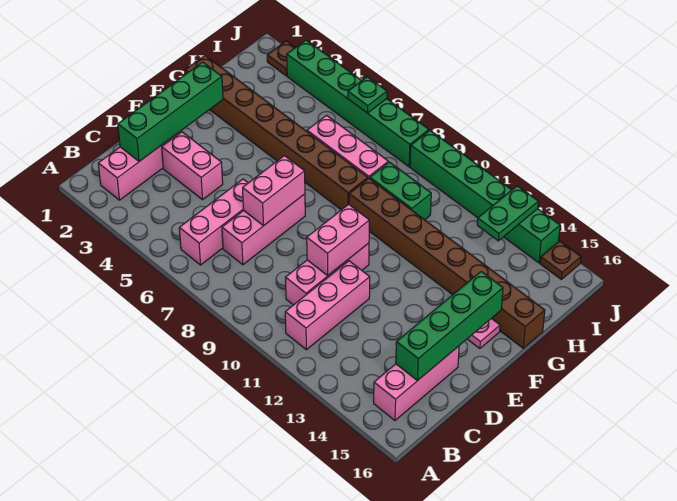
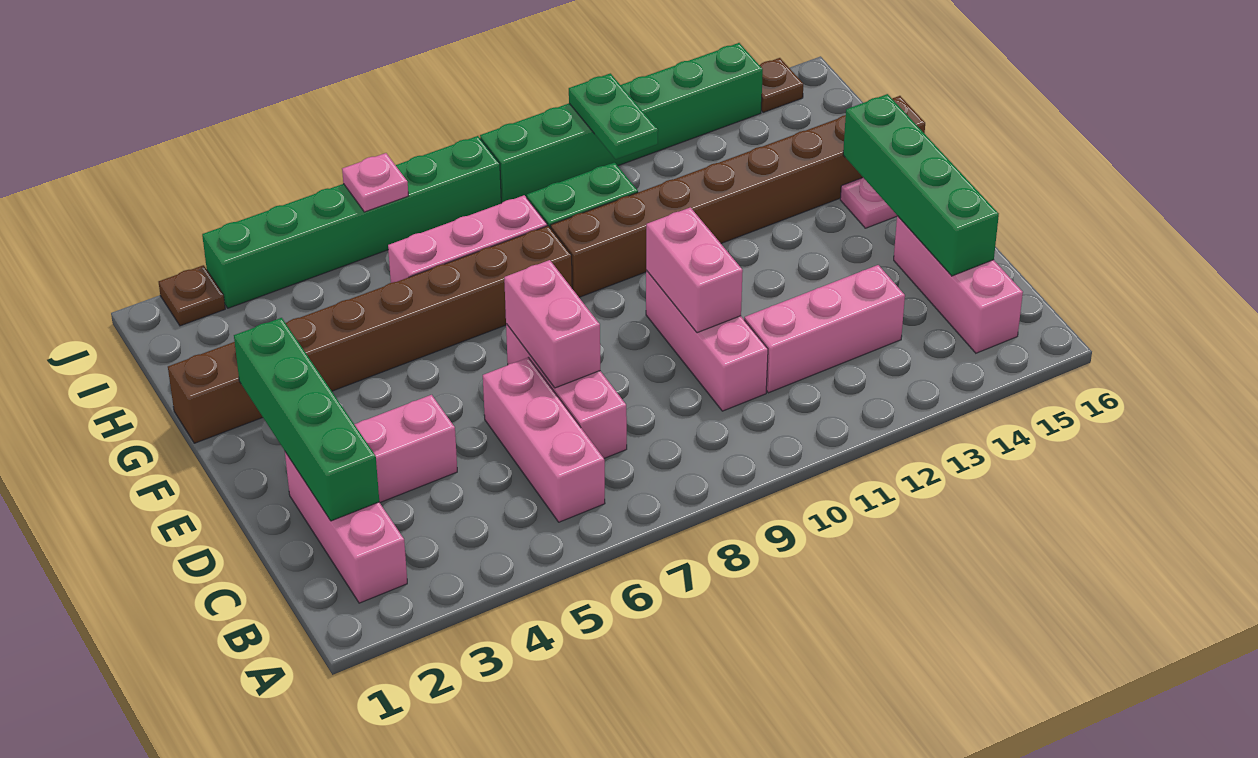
pink brick B11:D11 level 1 -> pink brick C11:C13 level 1
green plate I13:J13 level 2 -> green plate I11:J11 level 2
green plate J6 level 2 -> pink plate J6 level 2

